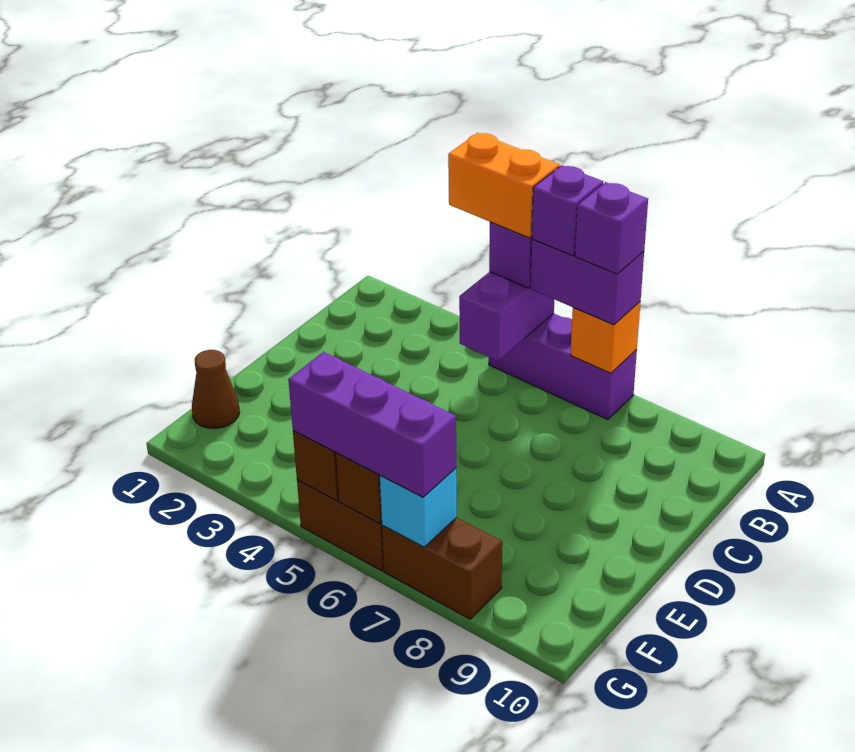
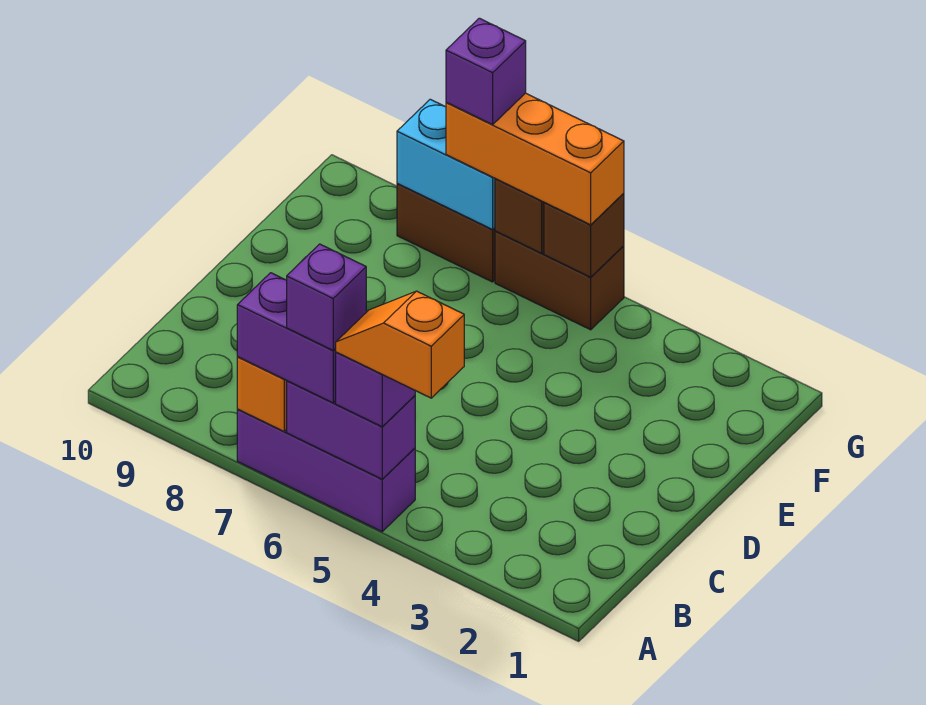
orange brick A4:A5 level 4 -> orange slope A4:A5 level 4 top 4
purple brick A5:B5 level 2 -> purple brick A5:A6 level 2
purple brick A7 level 4 -> purple brick G7 level 4
brown cone F1 level 1 -> none
purple brick G5:G7 level 3 -> orange brick G5:G7 level 3
cyan brick G7 level 2 -> cyan brick G7:G8 level 2

